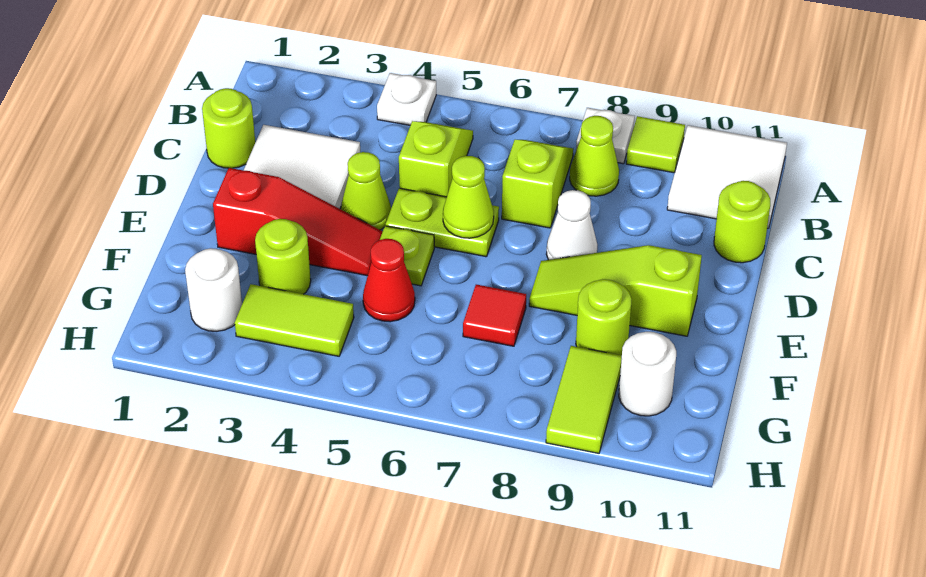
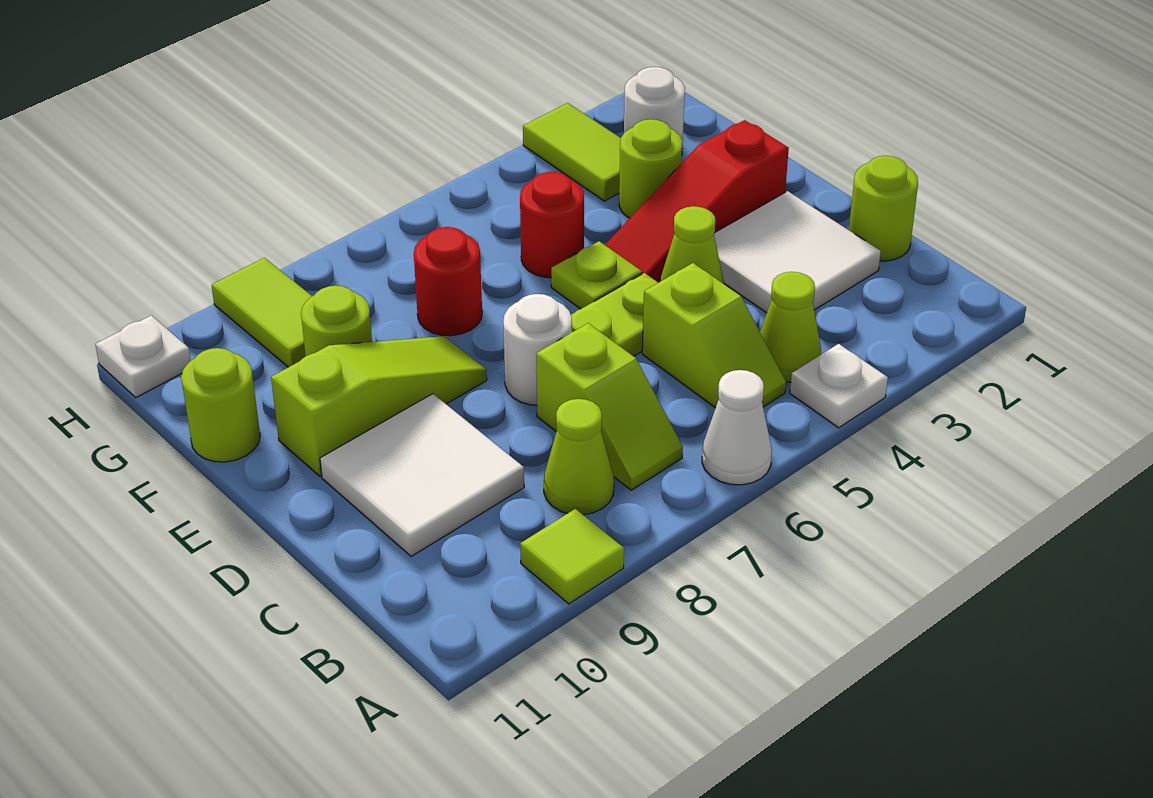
white plate A8 level 1 -> white plate H11 level 1
white tile A10:B11 level 1 -> white tile C9:D10 level 1
lime round brick C11 level 1 -> lime round brick F11 level 1
lime cone D6 level 2 -> lime cone B4 level 1
white cone D8 level 1 -> white cone A6 level 1
red cone F5 level 1 -> red round brick F5 level 1
red tile F7 level 1 -> red round brick F7 level 1
lime tile G3:G4 level 1 -> lime tile G3:H3 level 1
white round brick G10 level 1 -> white round brick D7 level 1

